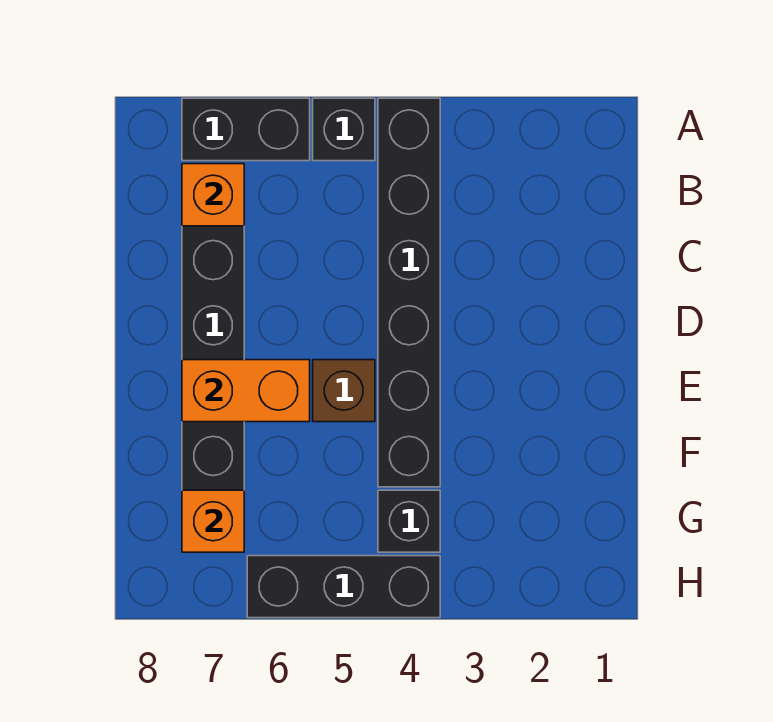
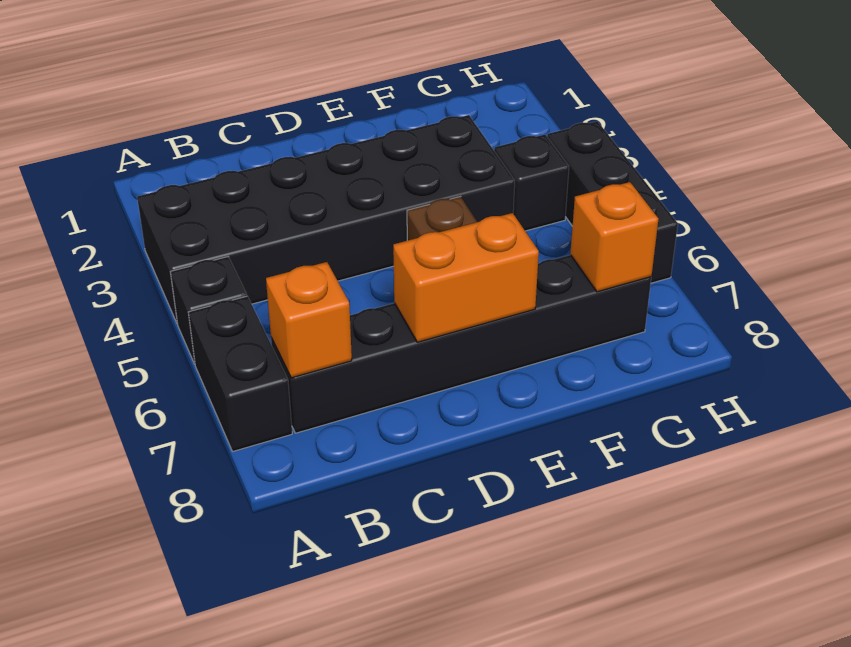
black brick A4:F4 level 1 -> black brick A3:F4 level 1
orange brick E6:E7 level 2 -> orange brick D7:E7 level 2

